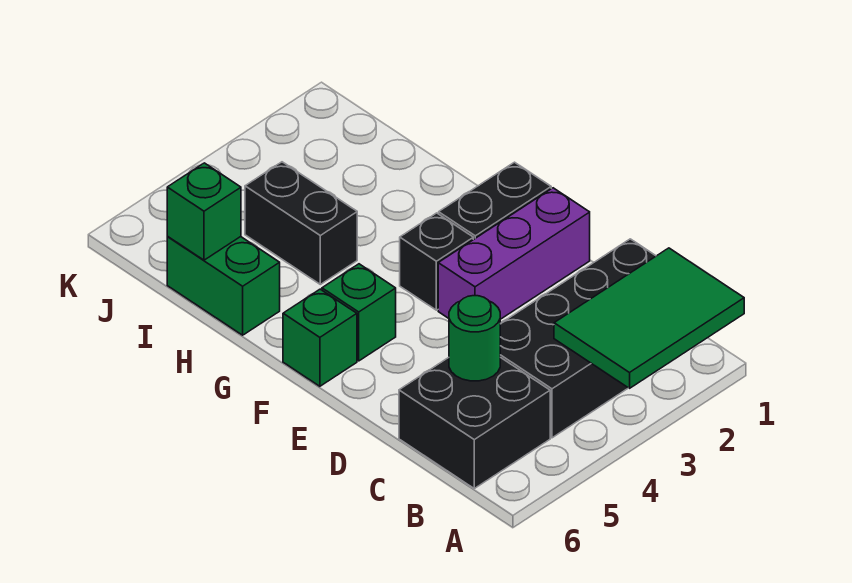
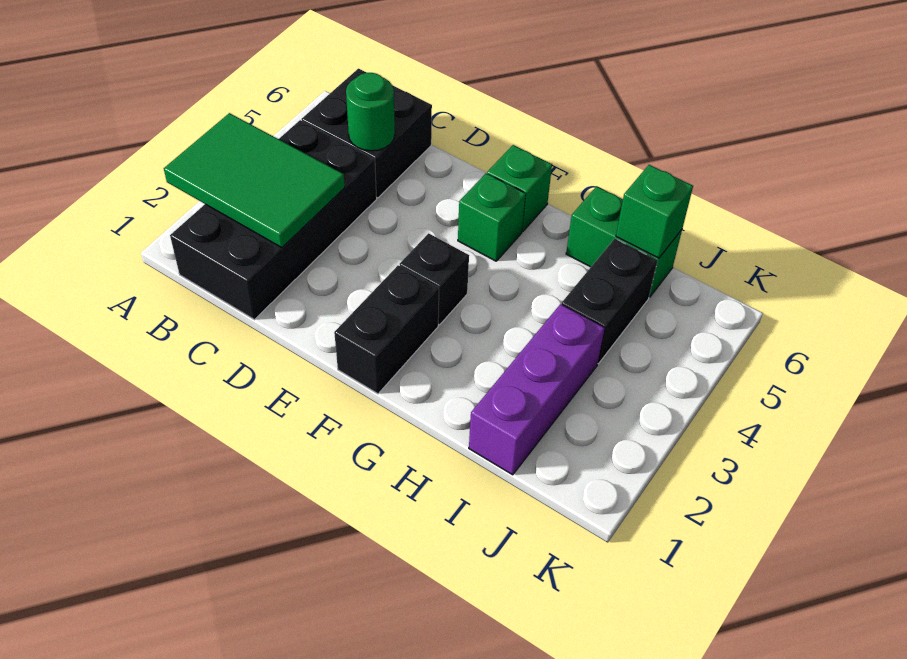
green tile A1:B3 level 2 -> green tile A2:C3 level 2
purple brick E1:E3 level 1 -> purple brick I1:I3 level 1
black brick H4:I4 level 1 -> black brick I4:I5 level 1

